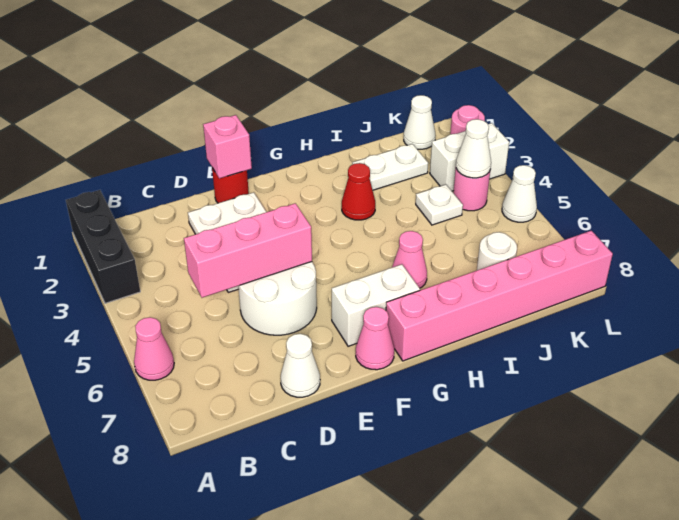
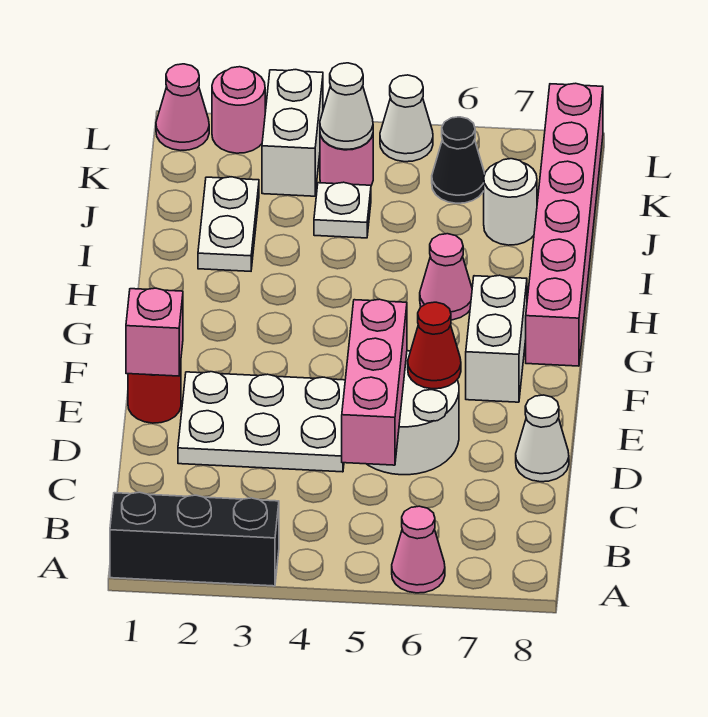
pink cone F8 level 1 -> pink cone L1 level 1
red cone H3 level 1 -> red cone E6 level 2
white cone K1 level 1 -> none
none -> black cone K6 level 1

